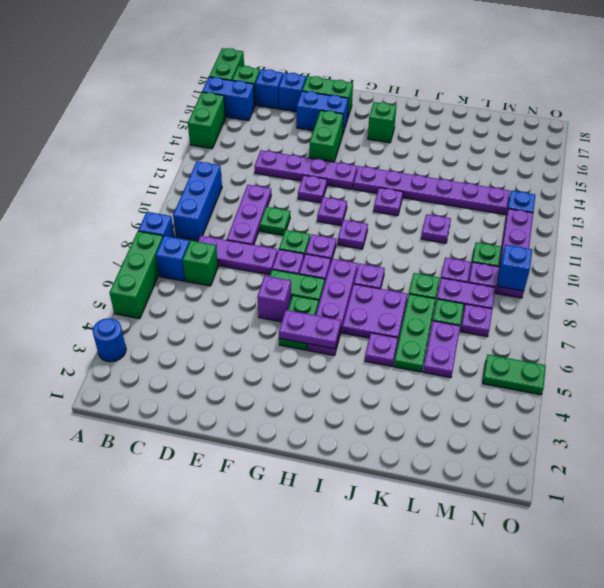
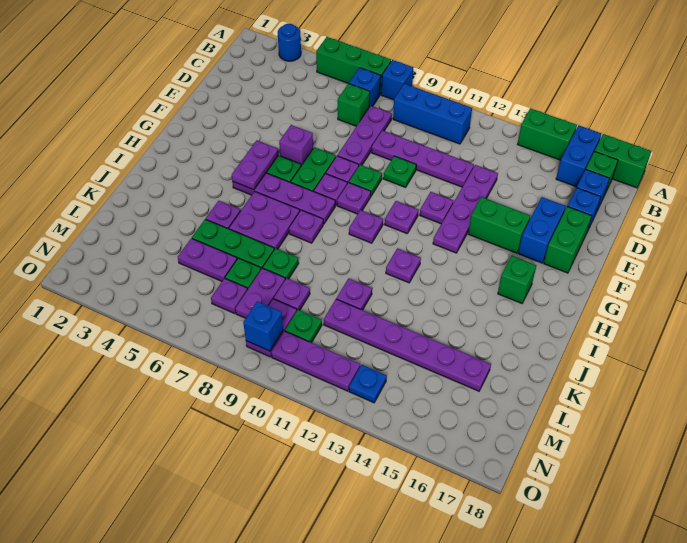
purple plate D9:D11 level 1 -> purple plate D9:D12 level 1
purple plate H13:M13 level 1 -> purple plate L11:L16 level 1
green plate N5:O5 level 1 -> none

